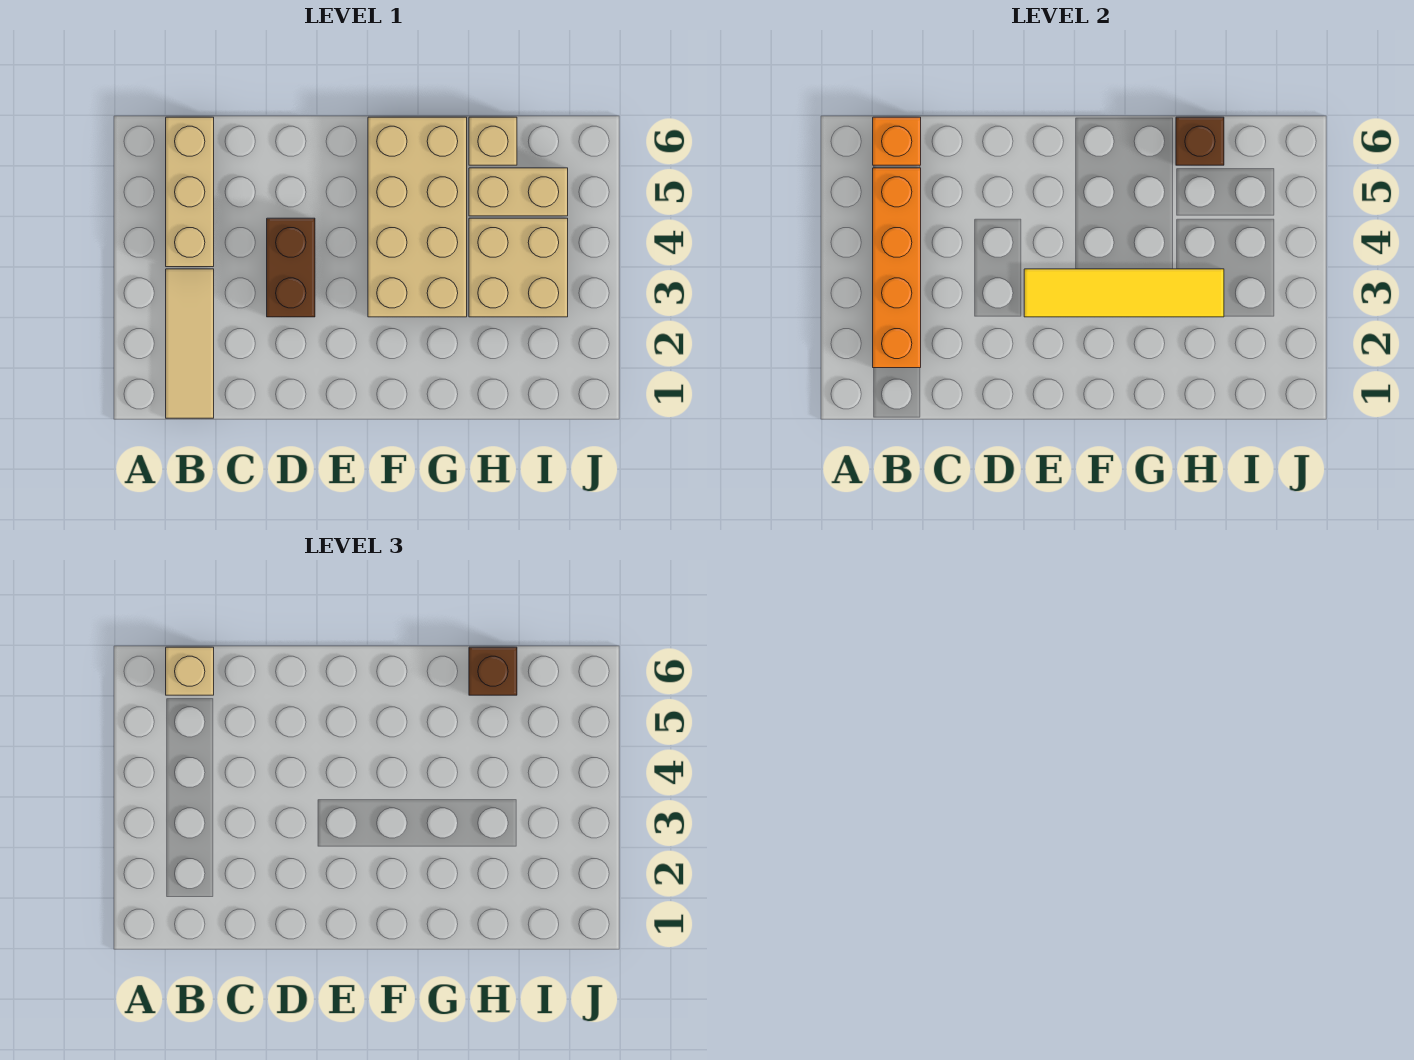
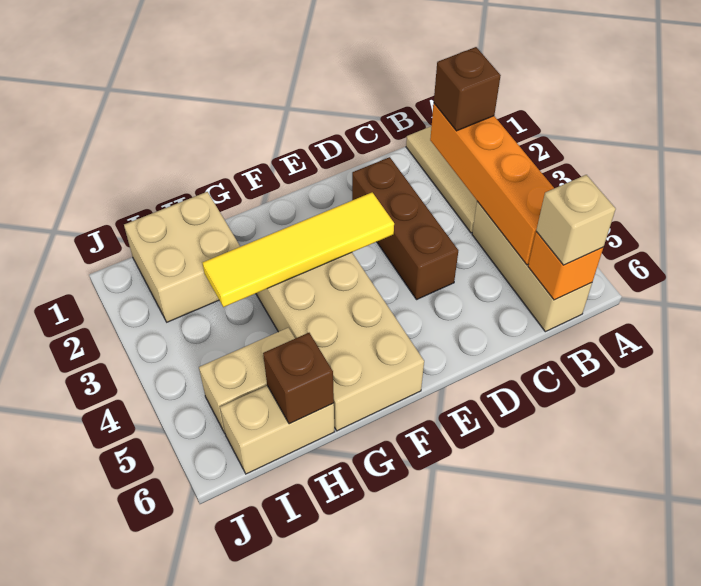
brown brick D3:D4 level 1 -> brown brick D2:D4 level 1
tan brick H3:I4 level 1 -> tan brick H1:I2 level 1
tan brick H6 level 1 -> tan brick H6:I6 level 1
brown brick H6 level 3 -> brown brick B2 level 3

